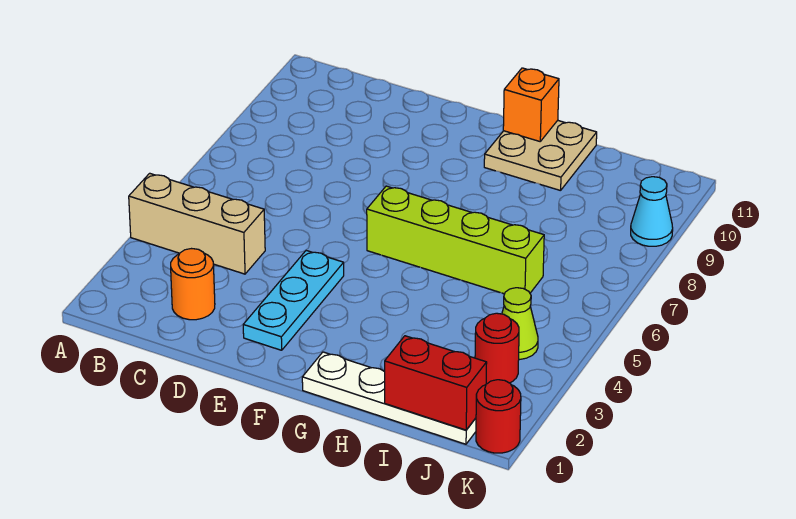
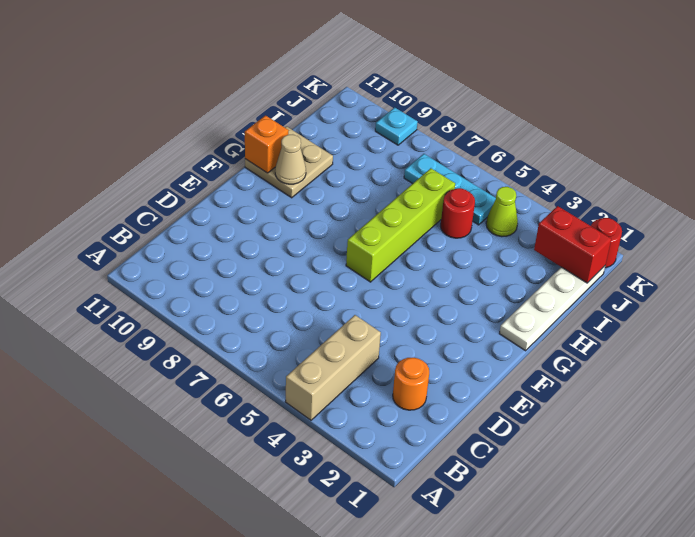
cyan plate E2:E4 level 1 -> cyan plate J5:J7 level 1
none -> tan cone G10 level 2
red brick I1:J1 level 2 -> red brick J1:J2 level 2
red round brick J3 level 1 -> red round brick I5 level 1
cyan cone K9 level 1 -> cyan plate K9 level 1

